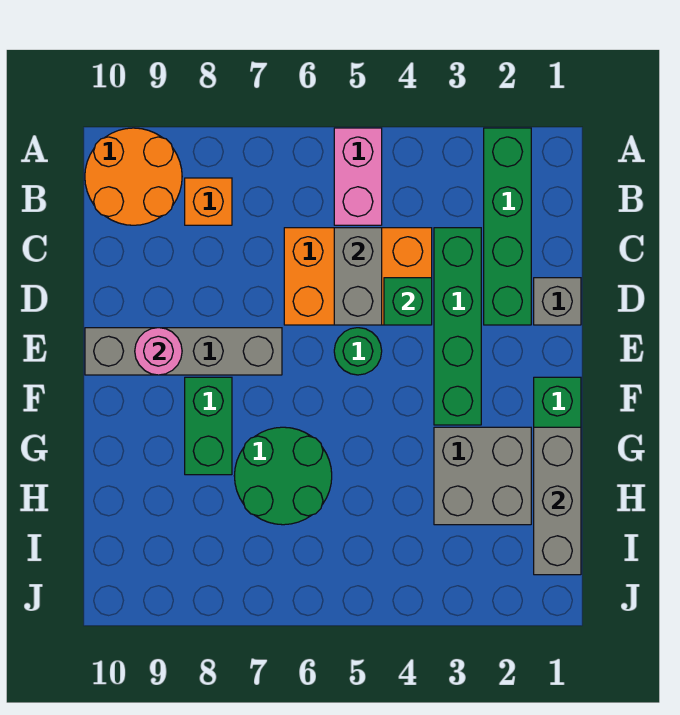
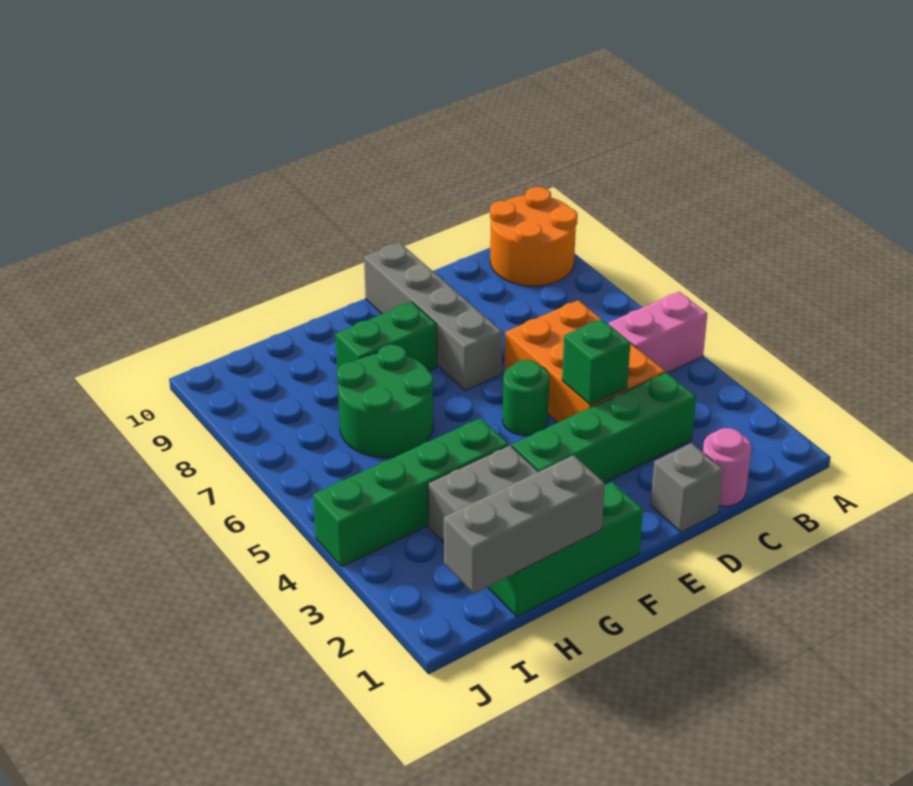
green brick A2:D2 level 1 -> green brick G4:J4 level 1
orange brick B8 level 1 -> none
grey brick C5:D5 level 2 -> none
pink round brick E9 level 2 -> pink round brick C1 level 1

